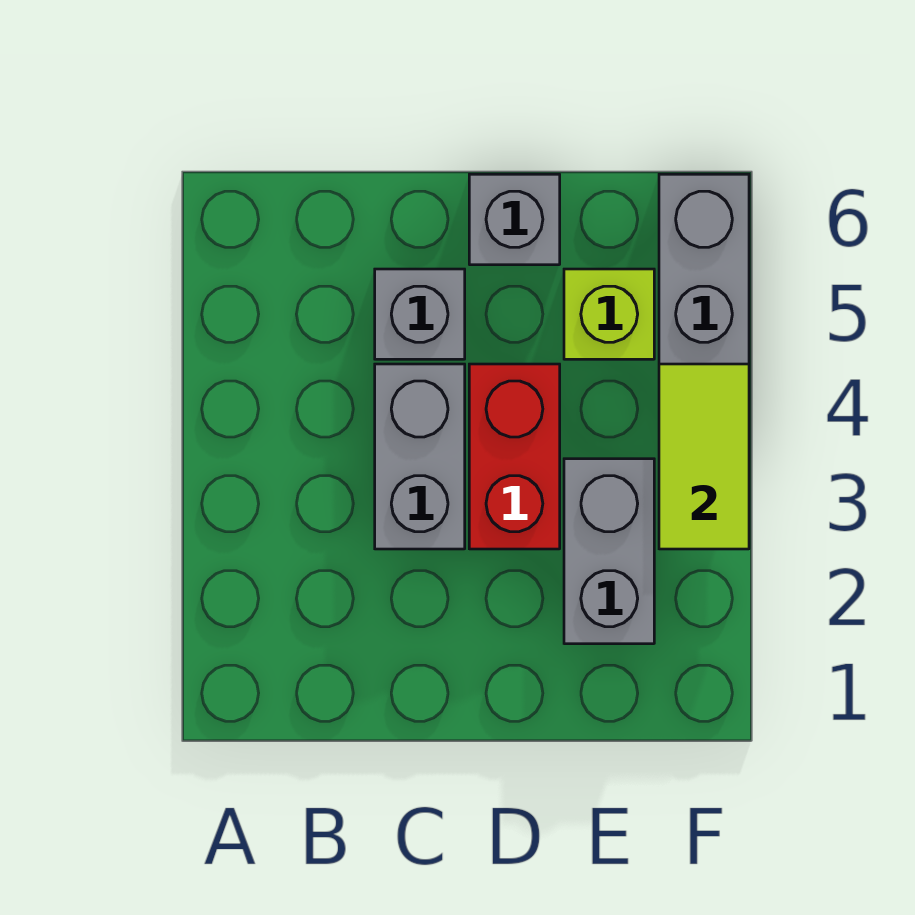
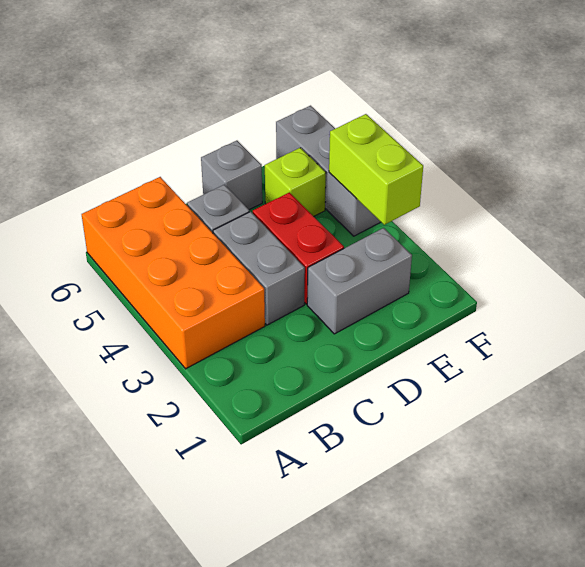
none -> orange brick A3:B6 level 1
grey brick E2:E3 level 1 -> grey brick D2:E2 level 1
lime tile F3:F4 level 2 -> lime brick F3:F4 level 2

